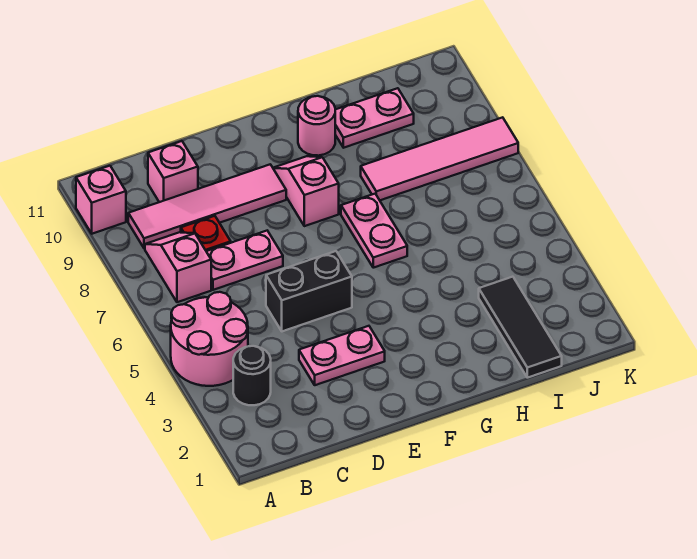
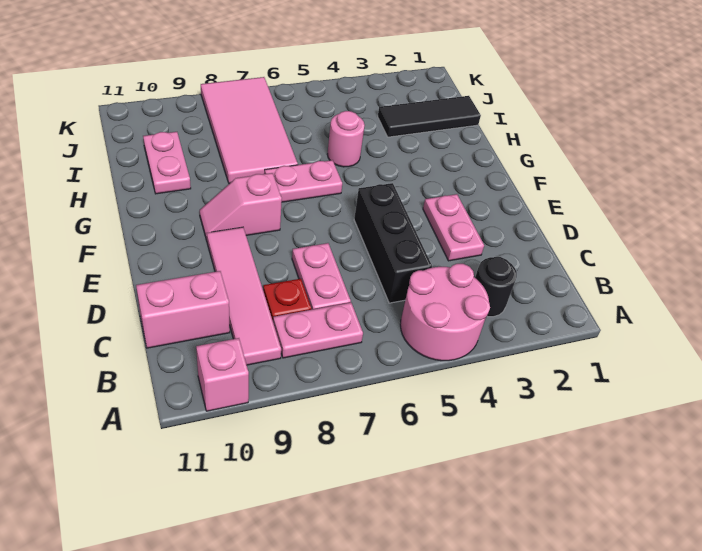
pink slope B7:B8 level 1 top 7 -> pink plate B7:B8 level 1
pink brick C10 level 1 -> pink brick C10:C11 level 1
black brick D5:E5 level 1 -> black brick C5:E5 level 1
pink round brick G10 level 1 -> pink round brick H5 level 1
pink tile H8:K8 level 1 -> pink tile H7:K8 level 1

